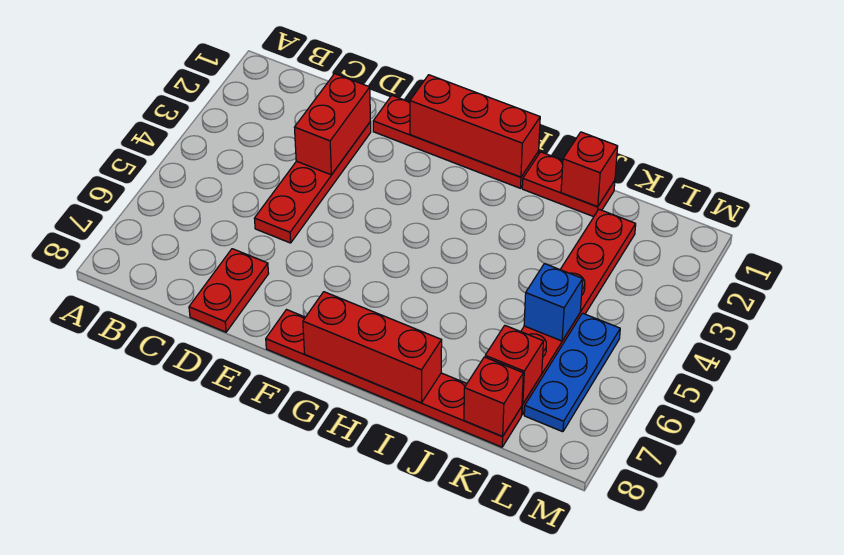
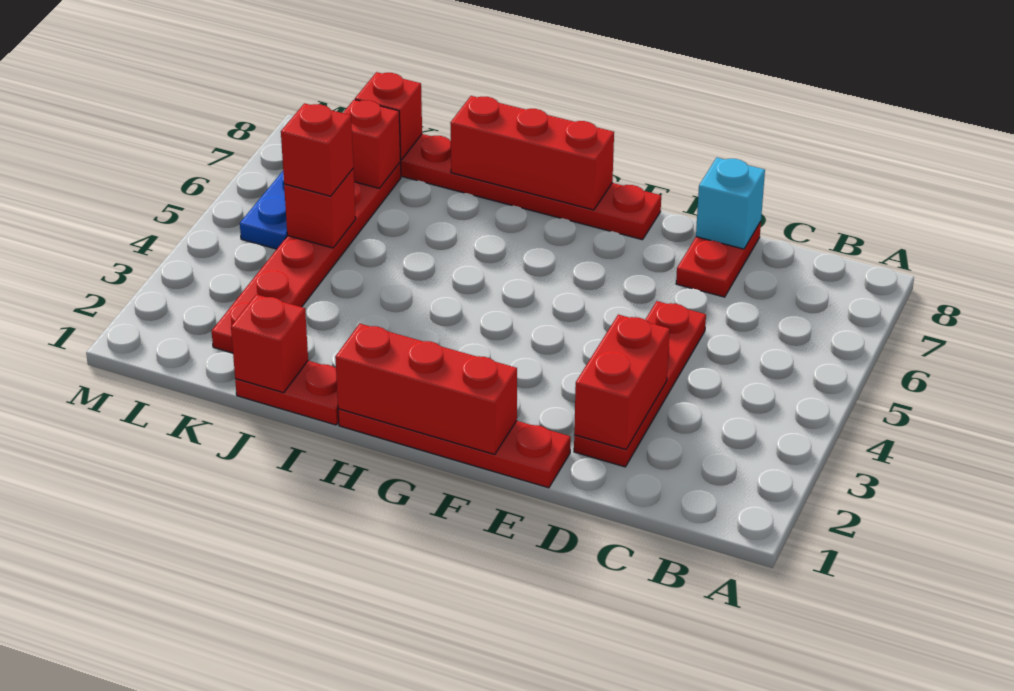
none -> cyan brick D8 level 2
blue brick K5 level 2 -> red brick K5 level 2
none -> red brick K5 level 3

